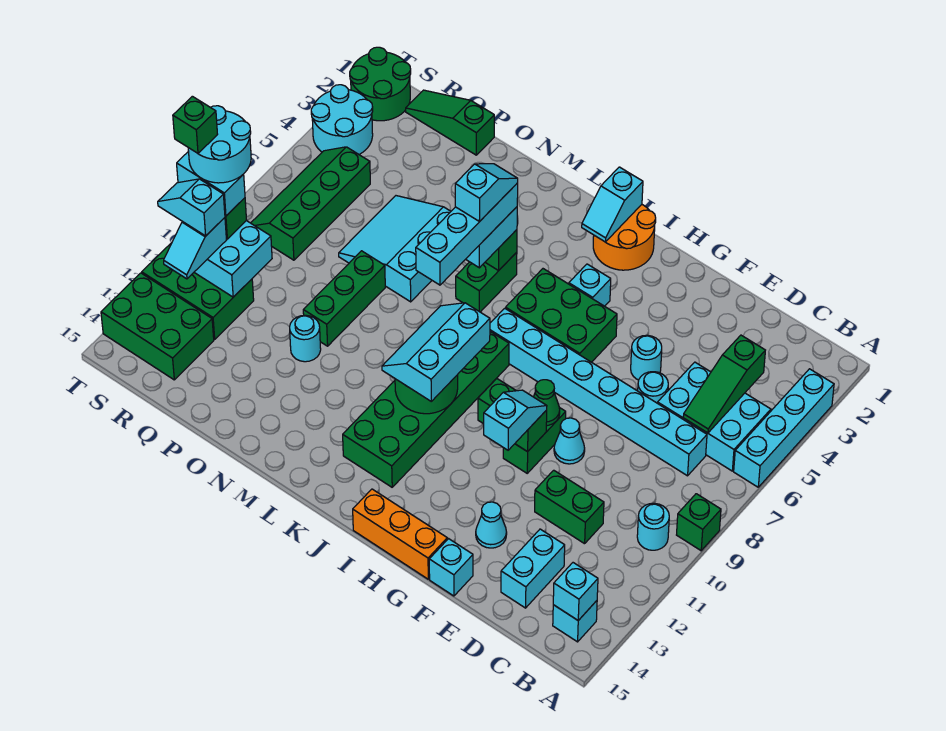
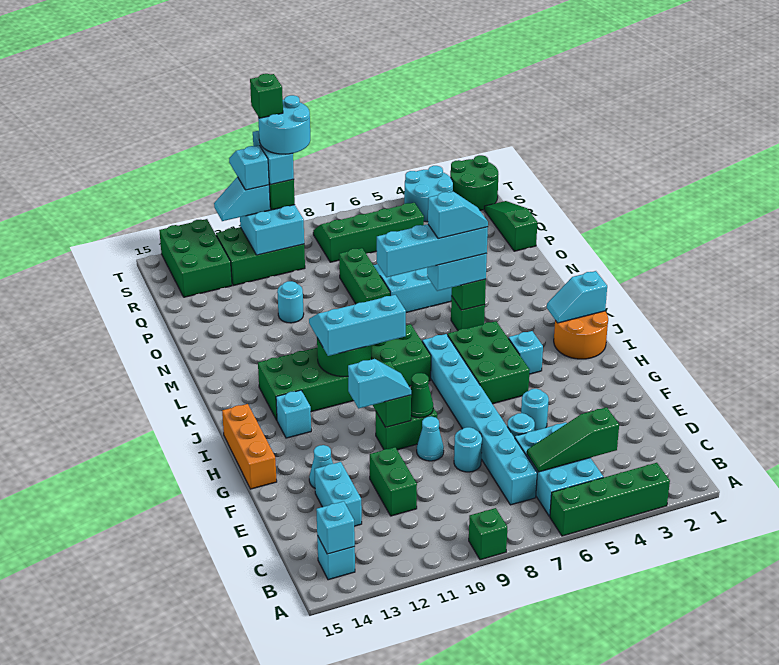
cyan brick A3:A6 level 1 -> green brick A3:A6 level 1
cyan round brick B10 level 1 -> cyan round brick E8 level 1
cyan brick D13:D14 level 1 -> cyan brick D13:E13 level 1
cyan brick F15 level 1 -> cyan brick I13 level 1
green brick L5:L6 level 1 -> green brick L5 level 1
green brick O8:O10 level 1 -> green brick N8:P8 level 1
green brick R11:T12 level 1 -> green brick R10:S12 level 1

